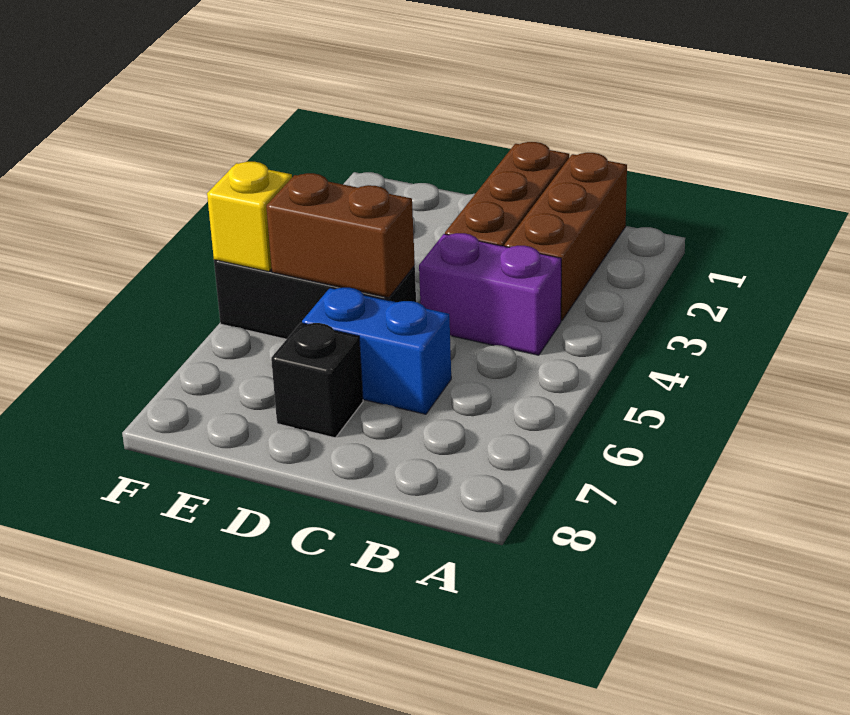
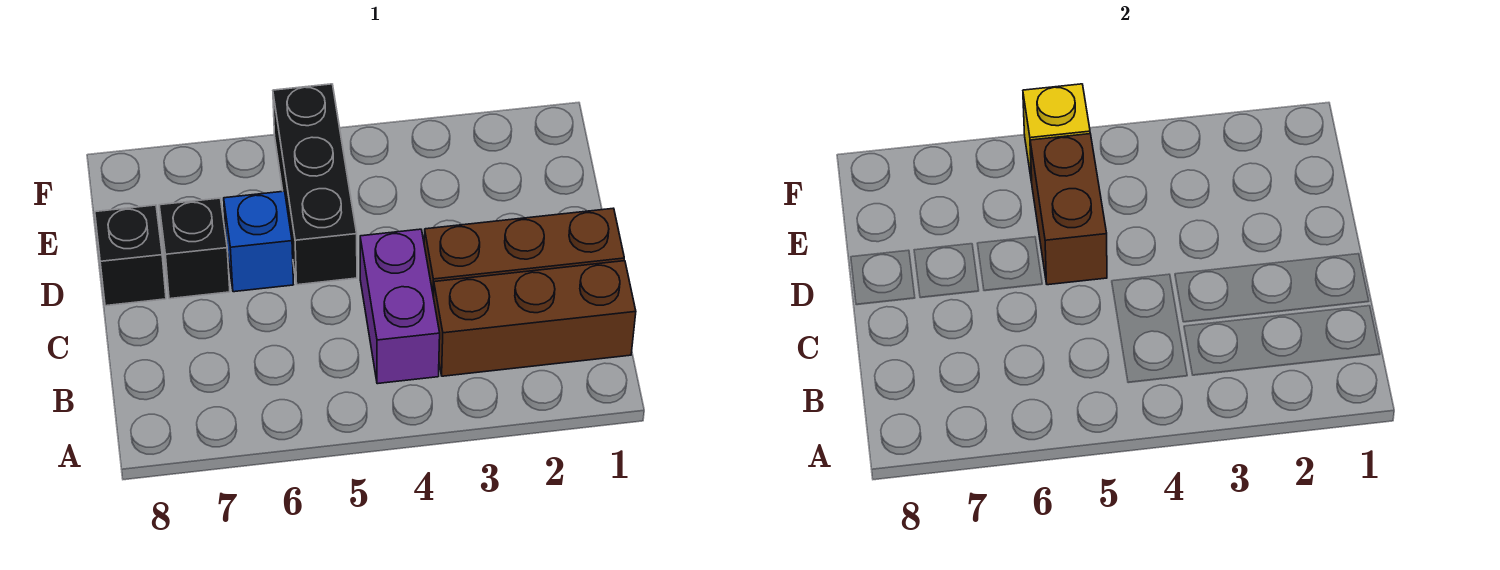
blue brick C6:D6 level 1 -> blue brick D6 level 1
none -> black brick D8 level 1

